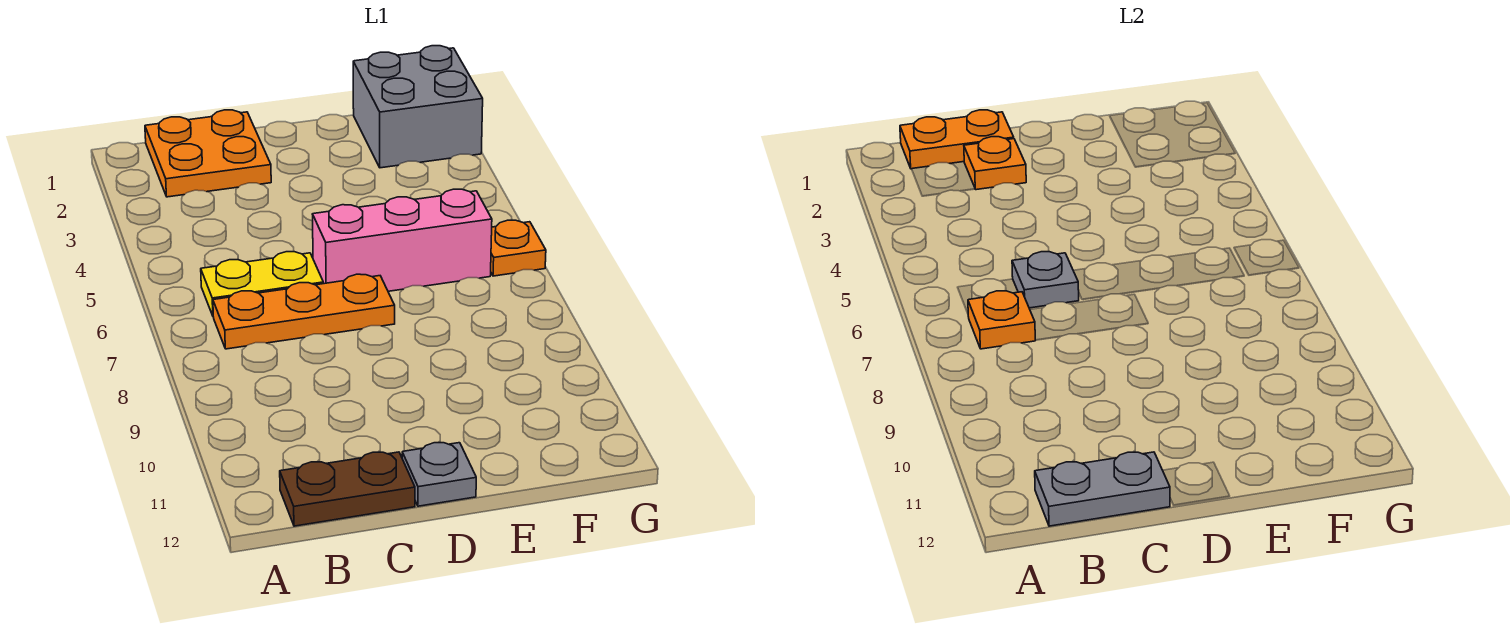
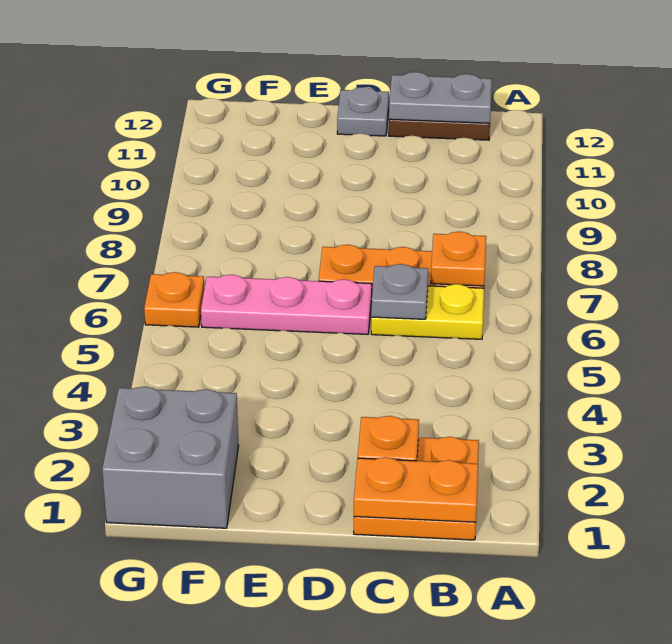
pink brick D6:F6 level 1 -> pink plate D6:F6 level 1

